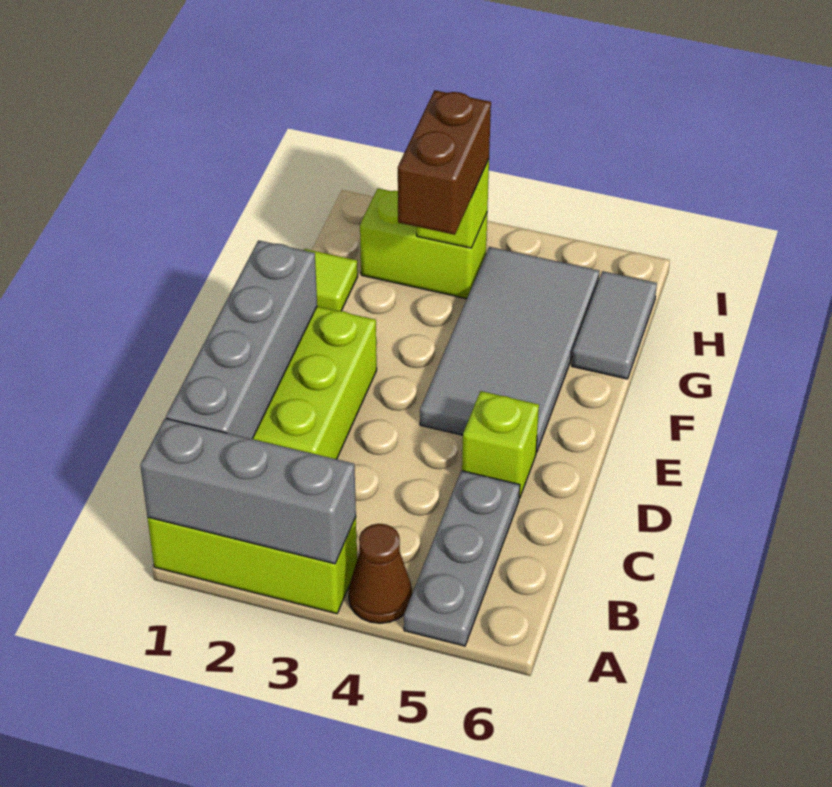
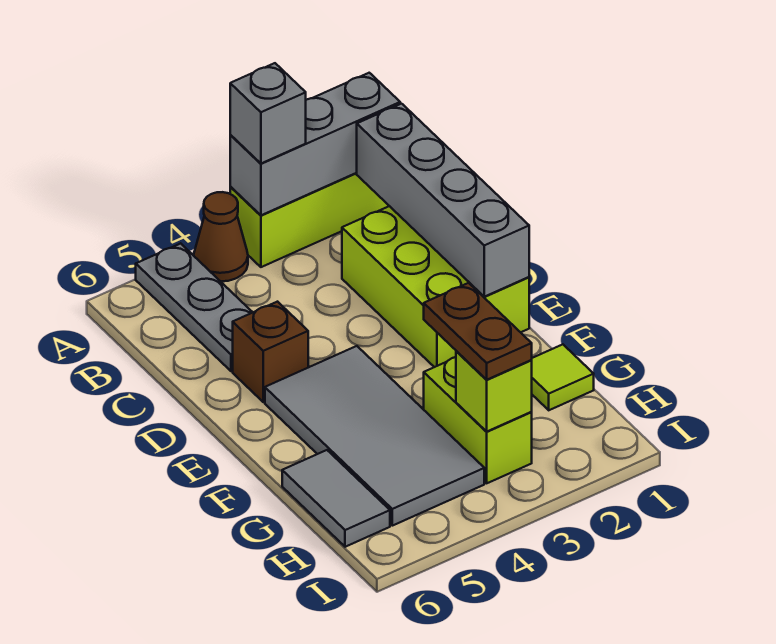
none -> grey brick A3 level 3
lime brick D5 level 1 -> brown brick D5 level 1
brown brick G3:H3 level 3 -> brown plate G3:H3 level 3
lime brick H2:H3 level 1 -> lime brick G3:H3 level 1

